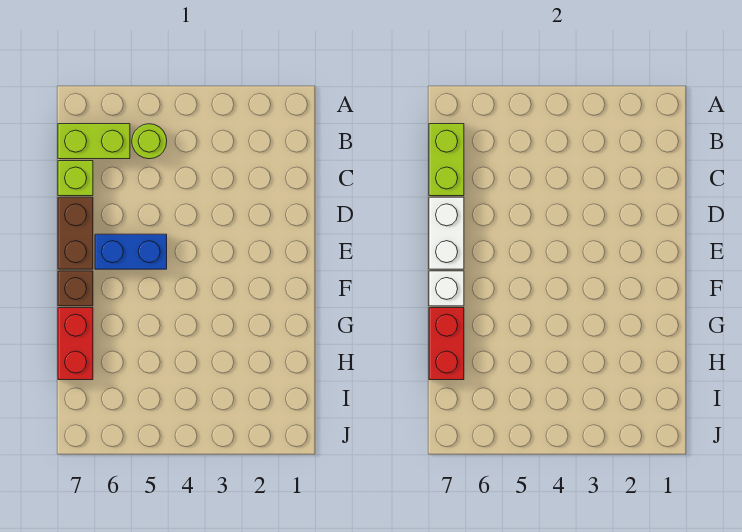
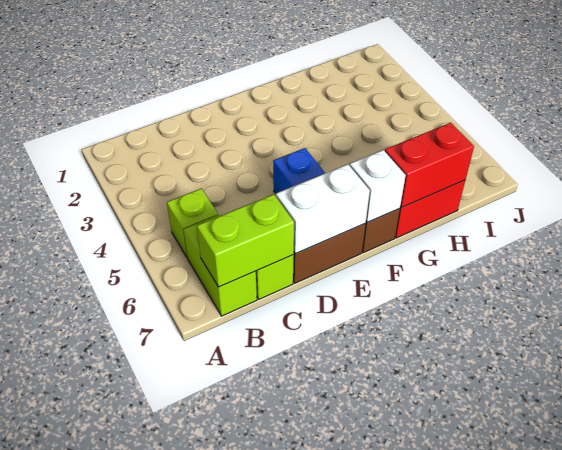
lime round brick B5 level 1 -> lime brick B5 level 1

